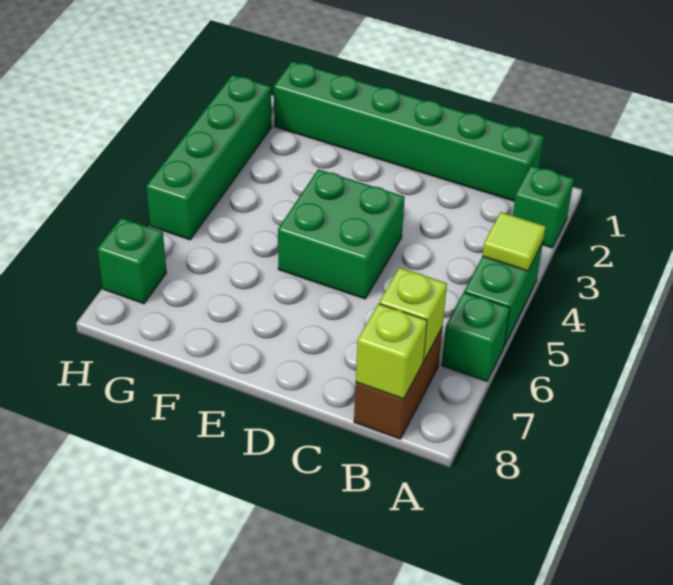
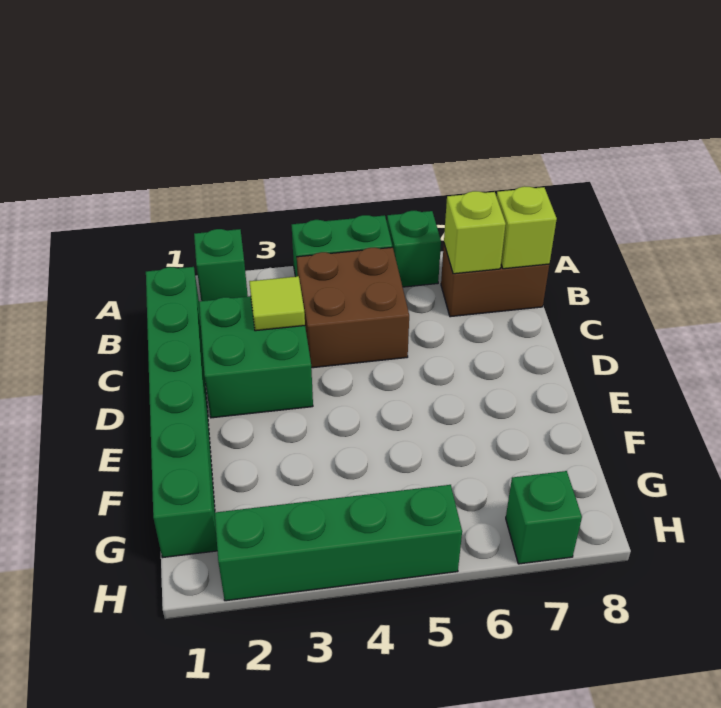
lime tile A4 level 2 -> lime tile C3 level 2
none -> brown brick B4:C5 level 1
green brick D4:E5 level 1 -> green brick C2:D3 level 1

